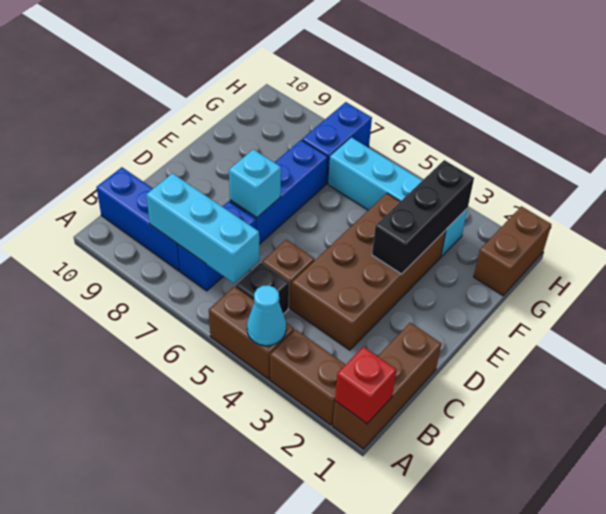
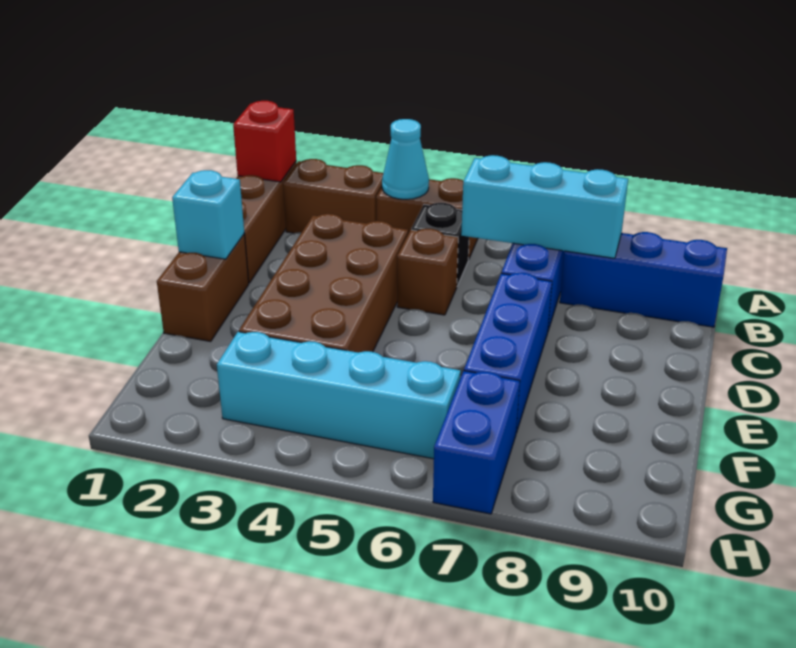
cyan brick D7 level 2 -> cyan brick D1 level 2
black brick E3:G3 level 2 -> none
brown brick G1:H1 level 1 -> brown brick D1:E1 level 1

